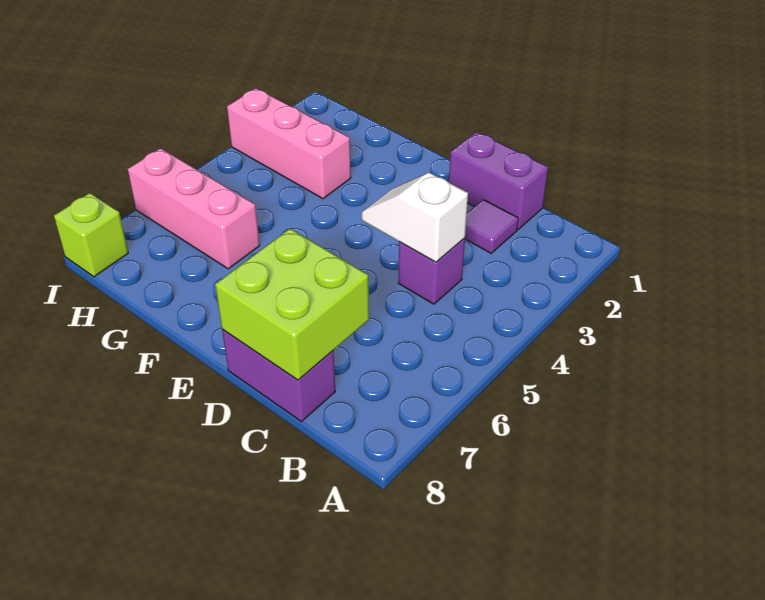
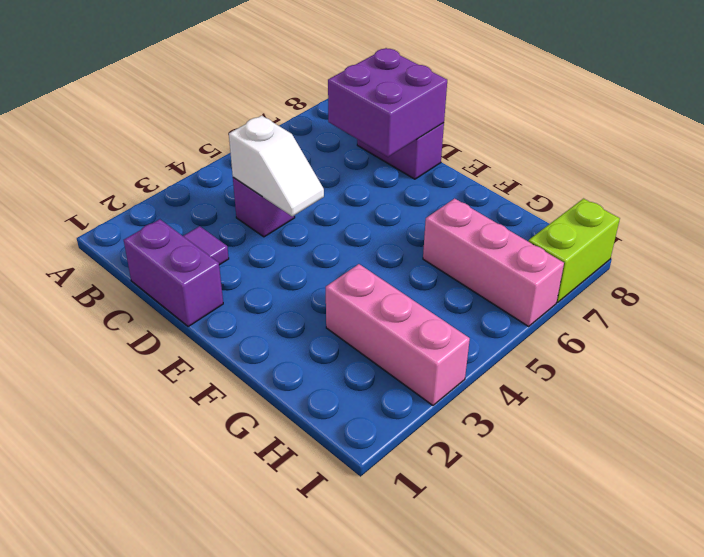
lime brick C7:D8 level 2 -> purple brick C7:D8 level 2
lime brick I8 level 1 -> lime brick I7:I8 level 1

